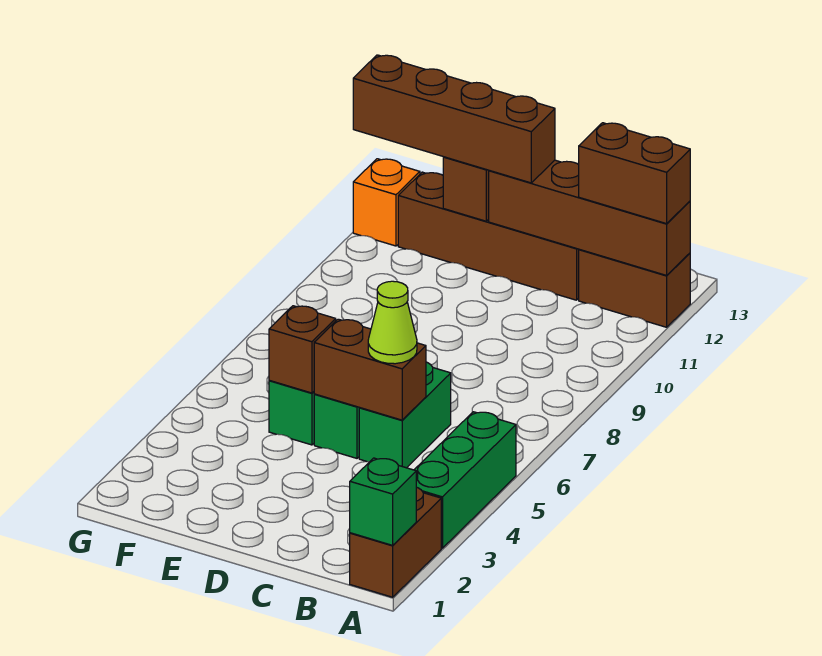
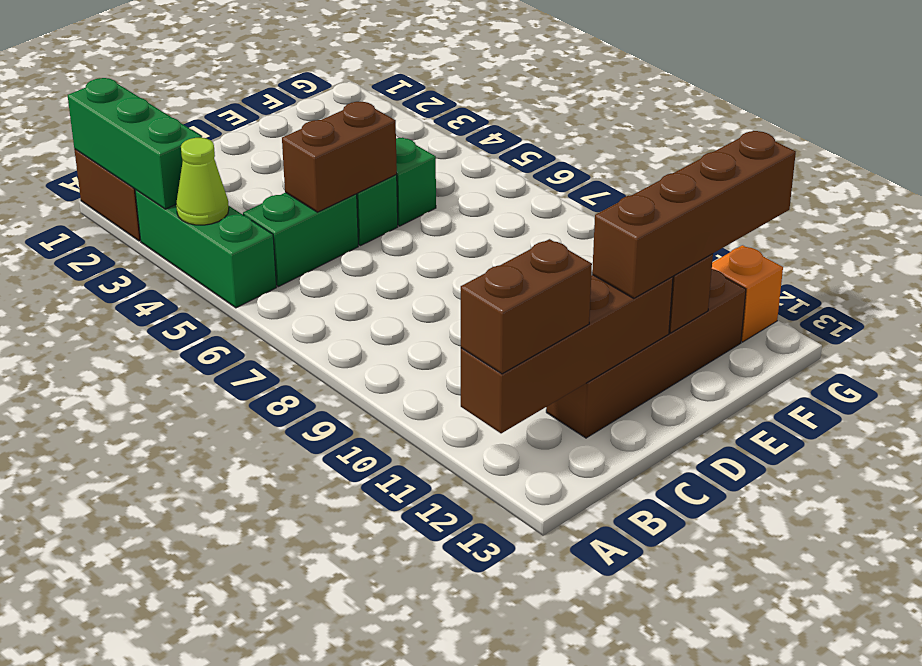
green brick A1 level 2 -> green brick A1:A3 level 2
brown brick A12:B12 level 1 -> none
green brick C5:C6 level 1 -> green brick B5:C5 level 1
lime cone C5 level 3 -> lime cone A4 level 2
brown brick E5 level 2 -> none

